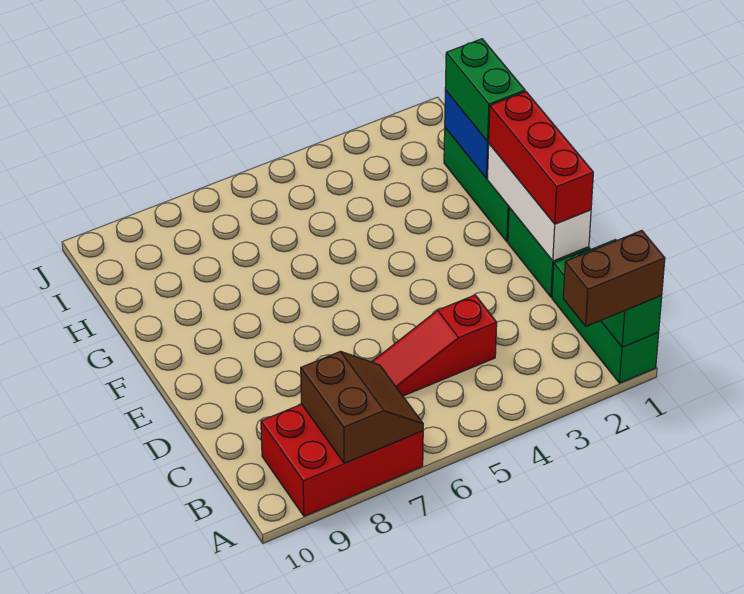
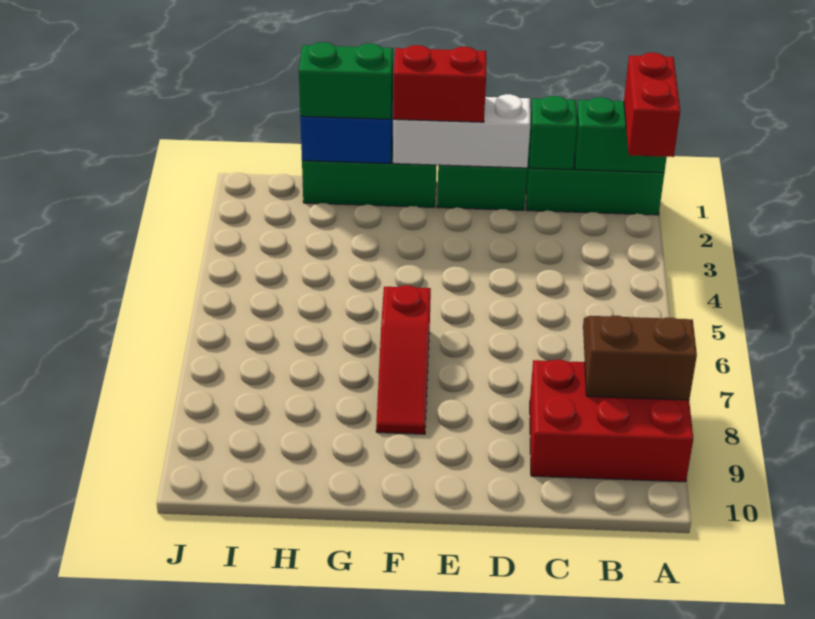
brown brick A1:A2 level 3 -> red brick A1:A2 level 3
red brick A7:B9 level 1 -> red brick A8:C9 level 1
none -> green brick C1 level 2
red slope C4:C6 level 1 top 4 -> red slope F6:F8 level 1 top 6
red brick D1:F1 level 3 -> red brick E1:F1 level 3

